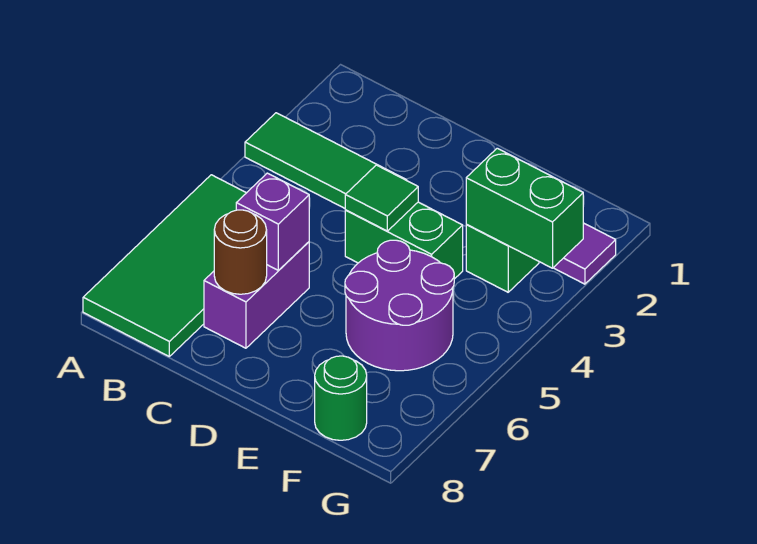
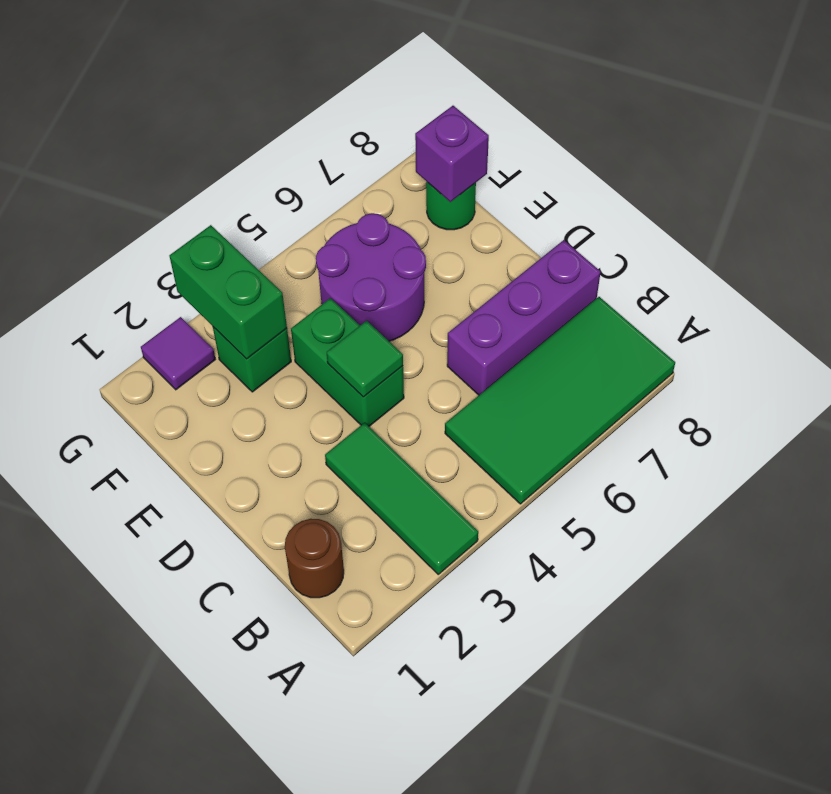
purple brick C6:C7 level 1 -> purple brick C6:C8 level 1
purple brick C6 level 2 -> purple brick F8 level 2
brown round brick C7 level 2 -> brown round brick B1 level 1

